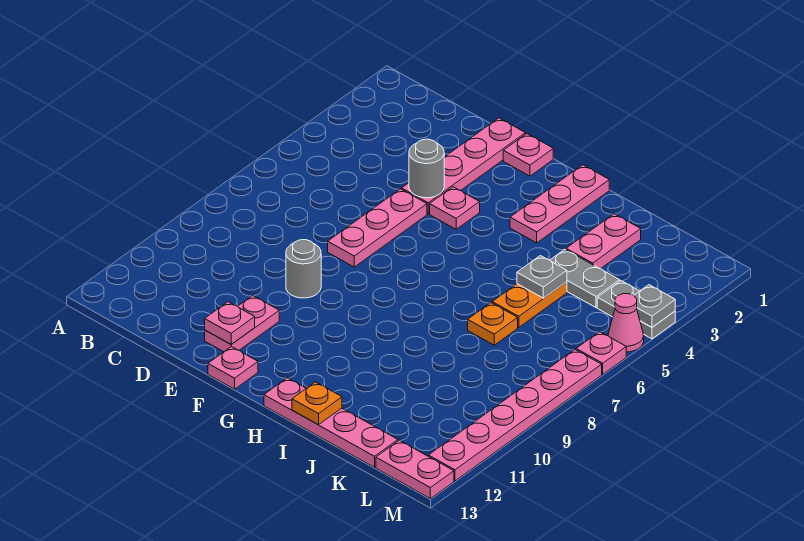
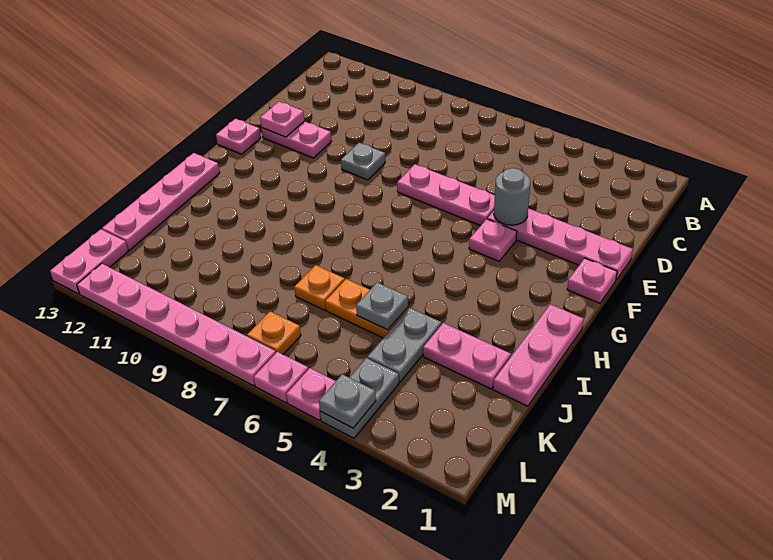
grey round brick E9 level 1 -> grey plate E9 level 1
pink plate H1:H3 level 1 -> pink plate H1:J1 level 1
orange plate I13 level 2 -> orange plate L7 level 1
pink cone M5 level 1 -> pink plate M5 level 1

